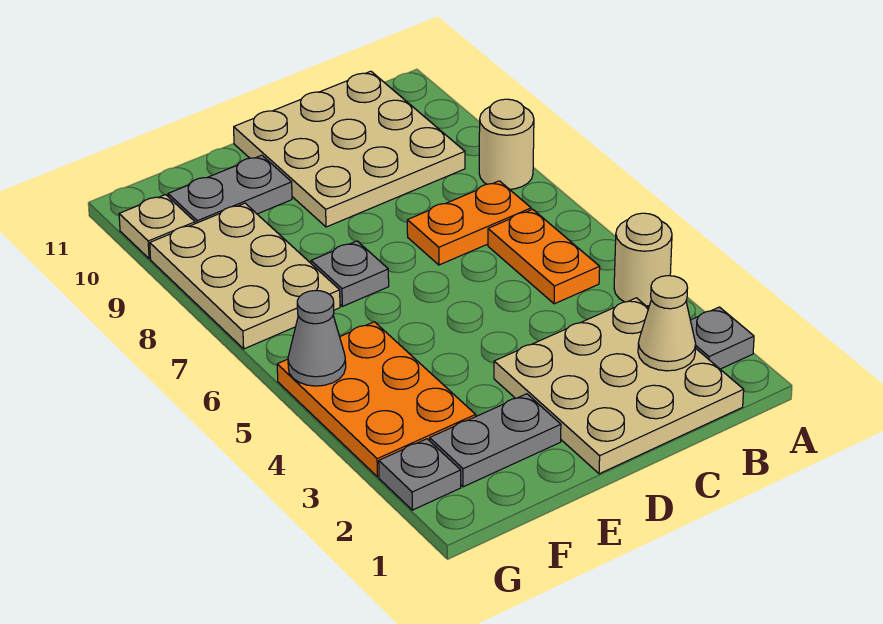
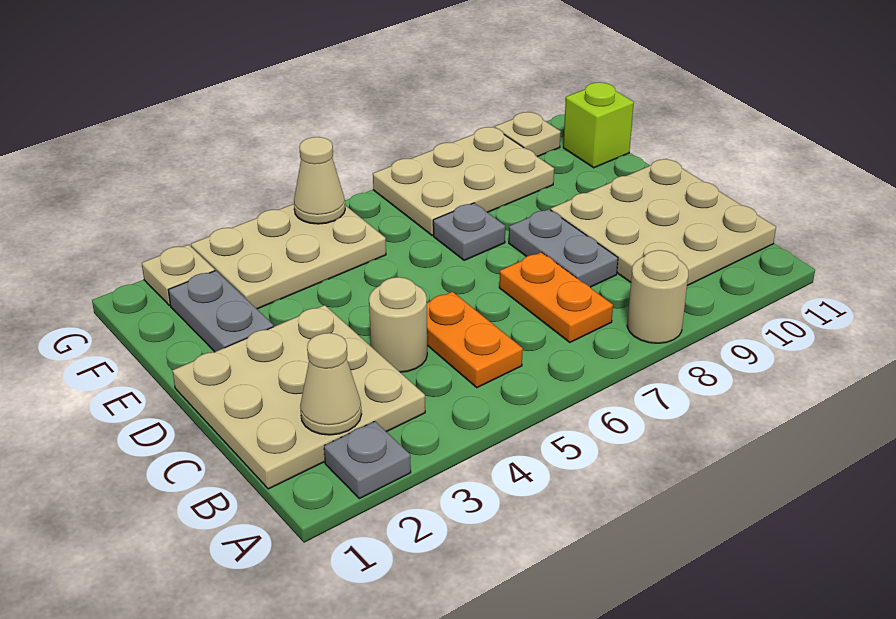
tan round brick A4 level 1 -> tan round brick C4 level 1
orange plate B5:B6 level 1 -> orange plate B5:C5 level 1
grey plate E10:F10 level 1 -> grey plate C8:D8 level 1
orange plate F3:G5 level 1 -> tan plate F3:G5 level 1
none -> lime brick F11 level 1
grey plate G2 level 1 -> tan plate G2 level 1
grey cone G5 level 2 -> tan cone G5 level 2

